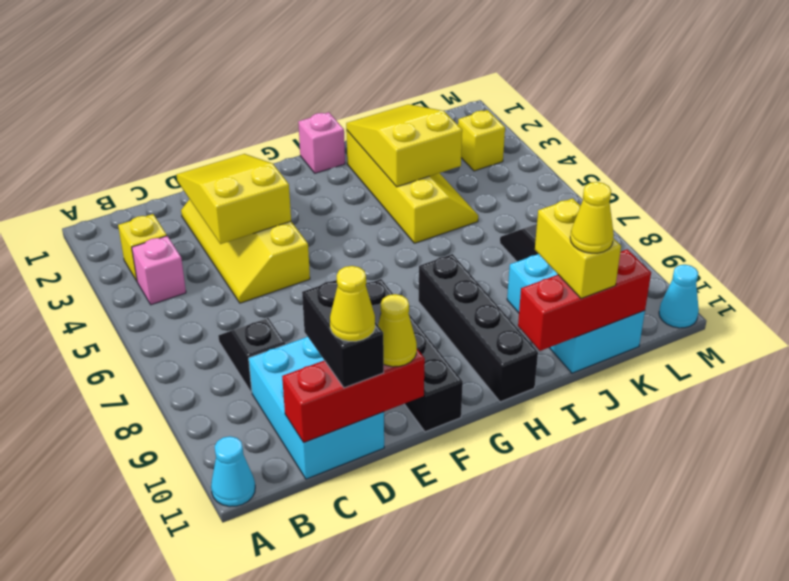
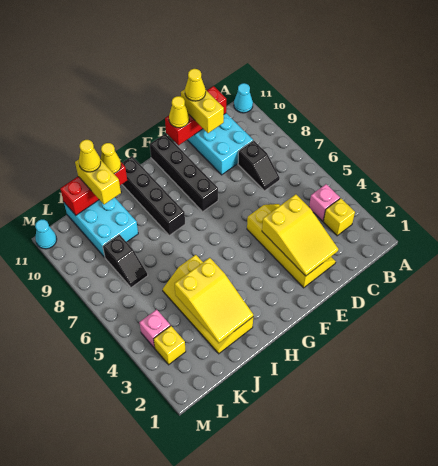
black brick D10:D11 level 3 -> yellow brick D10:D11 level 3
pink brick H1 level 1 -> pink brick L4 level 1
none -> yellow cone I11 level 3

